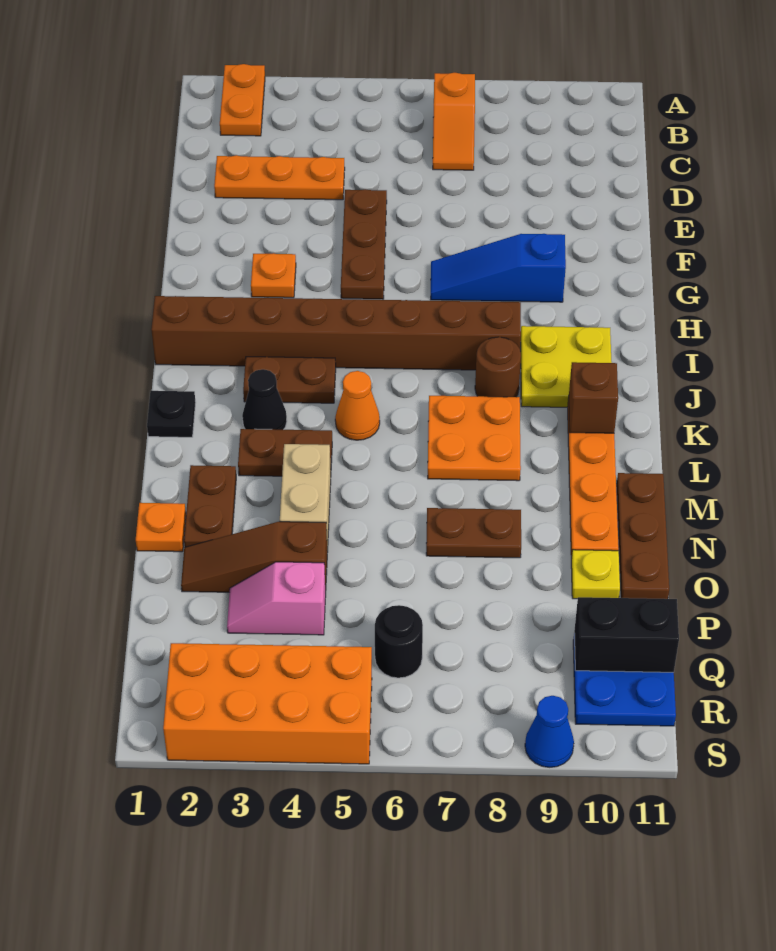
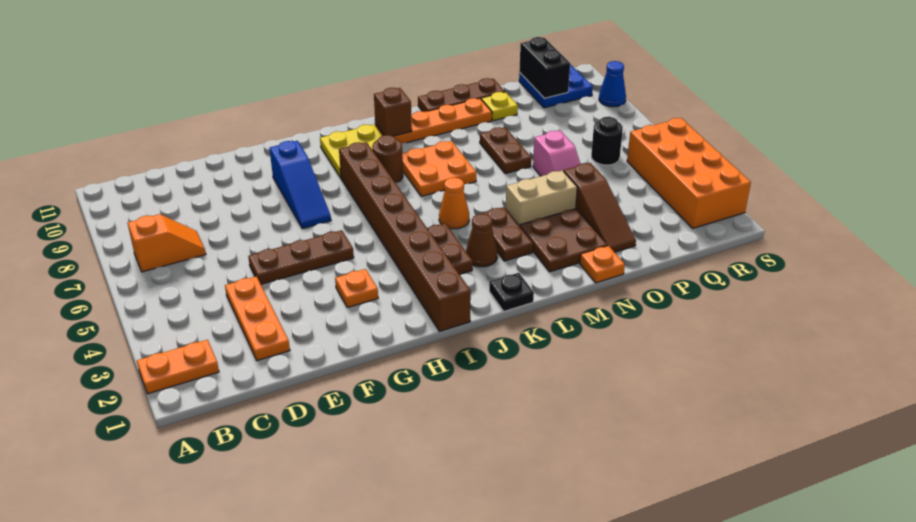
black cone K3 level 1 -> brown cone K3 level 1
brown plate M2:N2 level 1 -> brown plate M2:N3 level 1
pink slope P3:P4 level 1 top 4 -> pink slope O5:O6 level 1 top 6

